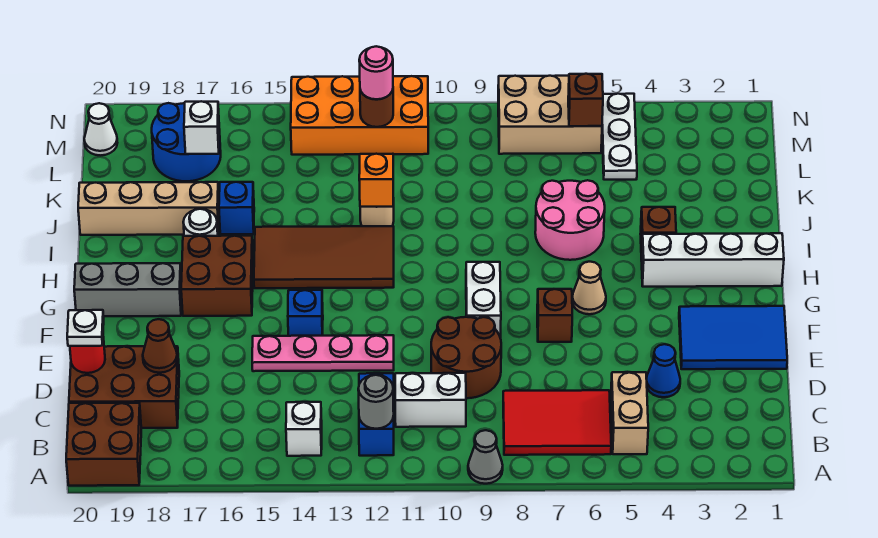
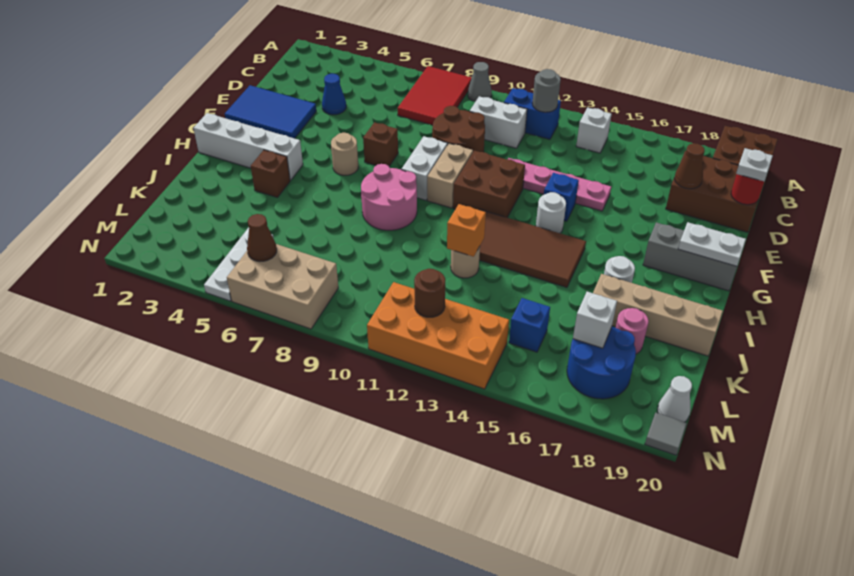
tan brick B5:C5 level 1 -> tan brick F10:G10 level 1
red tile B6:C8 level 1 -> red tile A7:C8 level 1
blue brick B12:C12 level 1 -> blue brick B11:B12 level 1
tan cone G6 level 1 -> tan round brick G6 level 1
none -> white round brick G14 level 1
brown brick G16:H17 level 1 -> brown brick F11:G12 level 1
none -> white plate G19:G20 level 2
pink round brick I6:J7 level 1 -> pink round brick H8:I9 level 1
blue brick J16 level 1 -> blue brick L15 level 1
brown brick M6 level 2 -> brown cone M6 level 2
pink round brick M12 level 3 -> pink round brick K18 level 1
none -> grey tile N20 level 1

